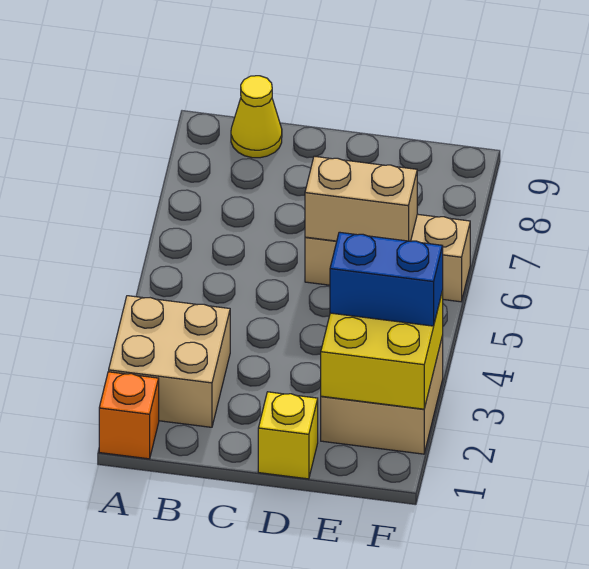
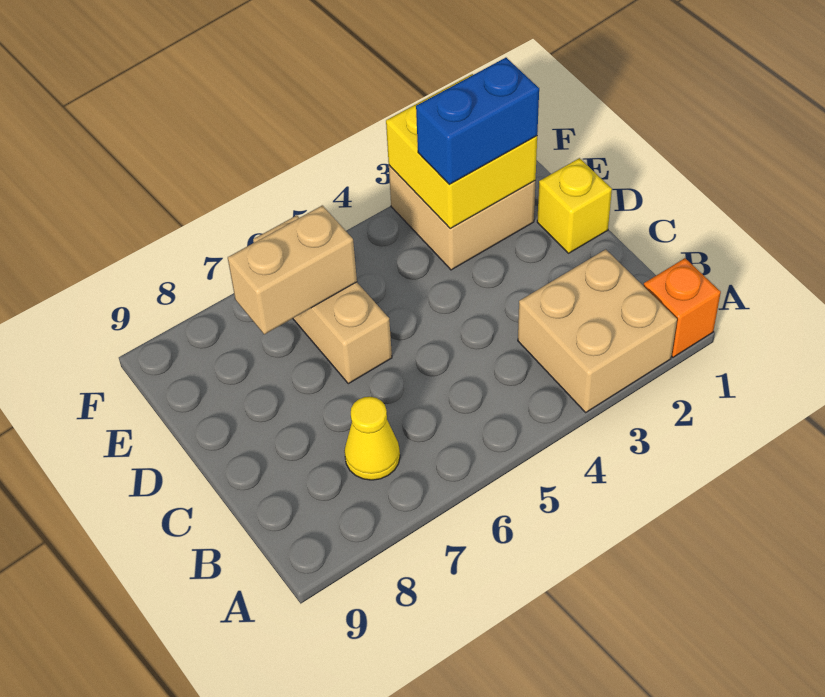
yellow cone B9 level 1 -> yellow cone B7 level 1
tan brick D6:E6 level 2 -> tan brick E6:E7 level 2
blue brick E3:F3 level 3 -> blue brick E2:E3 level 3

